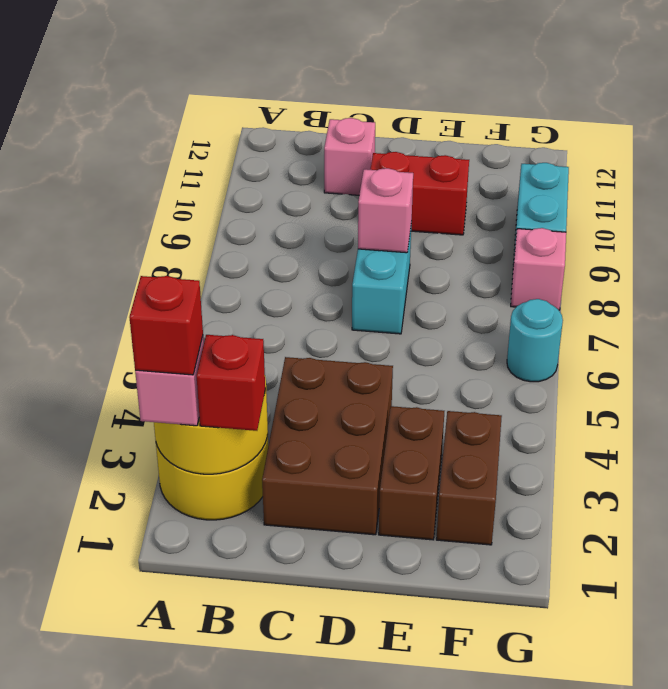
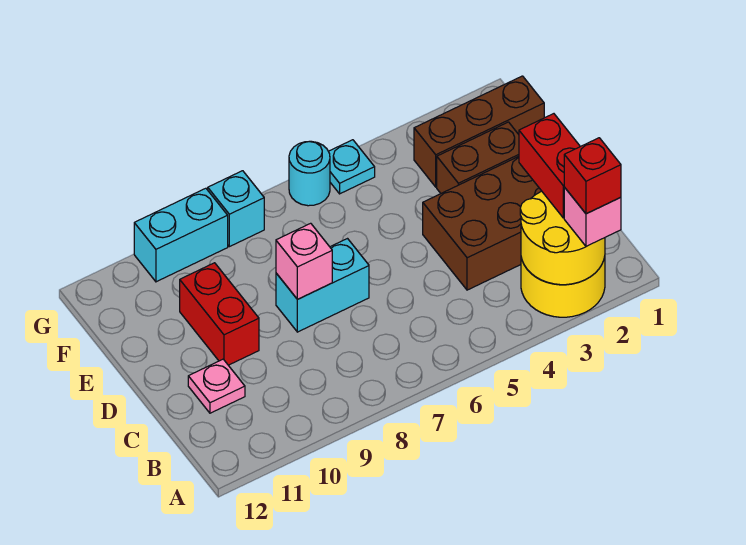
red brick B2 level 3 -> red brick B2:C2 level 3
pink brick C11 level 1 -> pink plate C11 level 1
brown brick F2:F3 level 1 -> brown brick F1:F3 level 1
none -> cyan plate G5 level 1
pink brick G8 level 1 -> cyan brick G8 level 1

